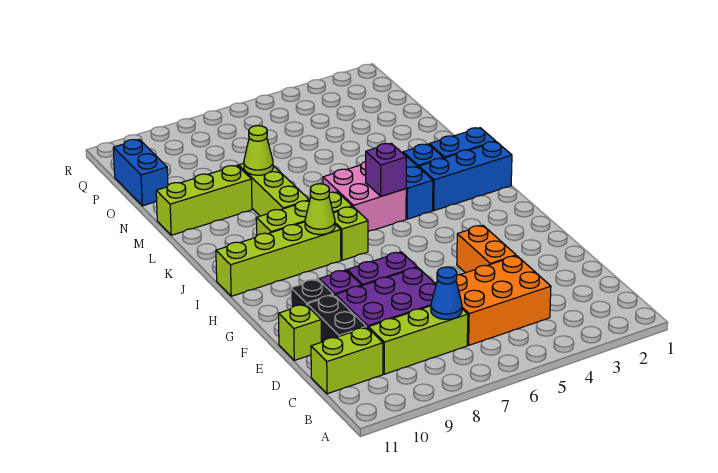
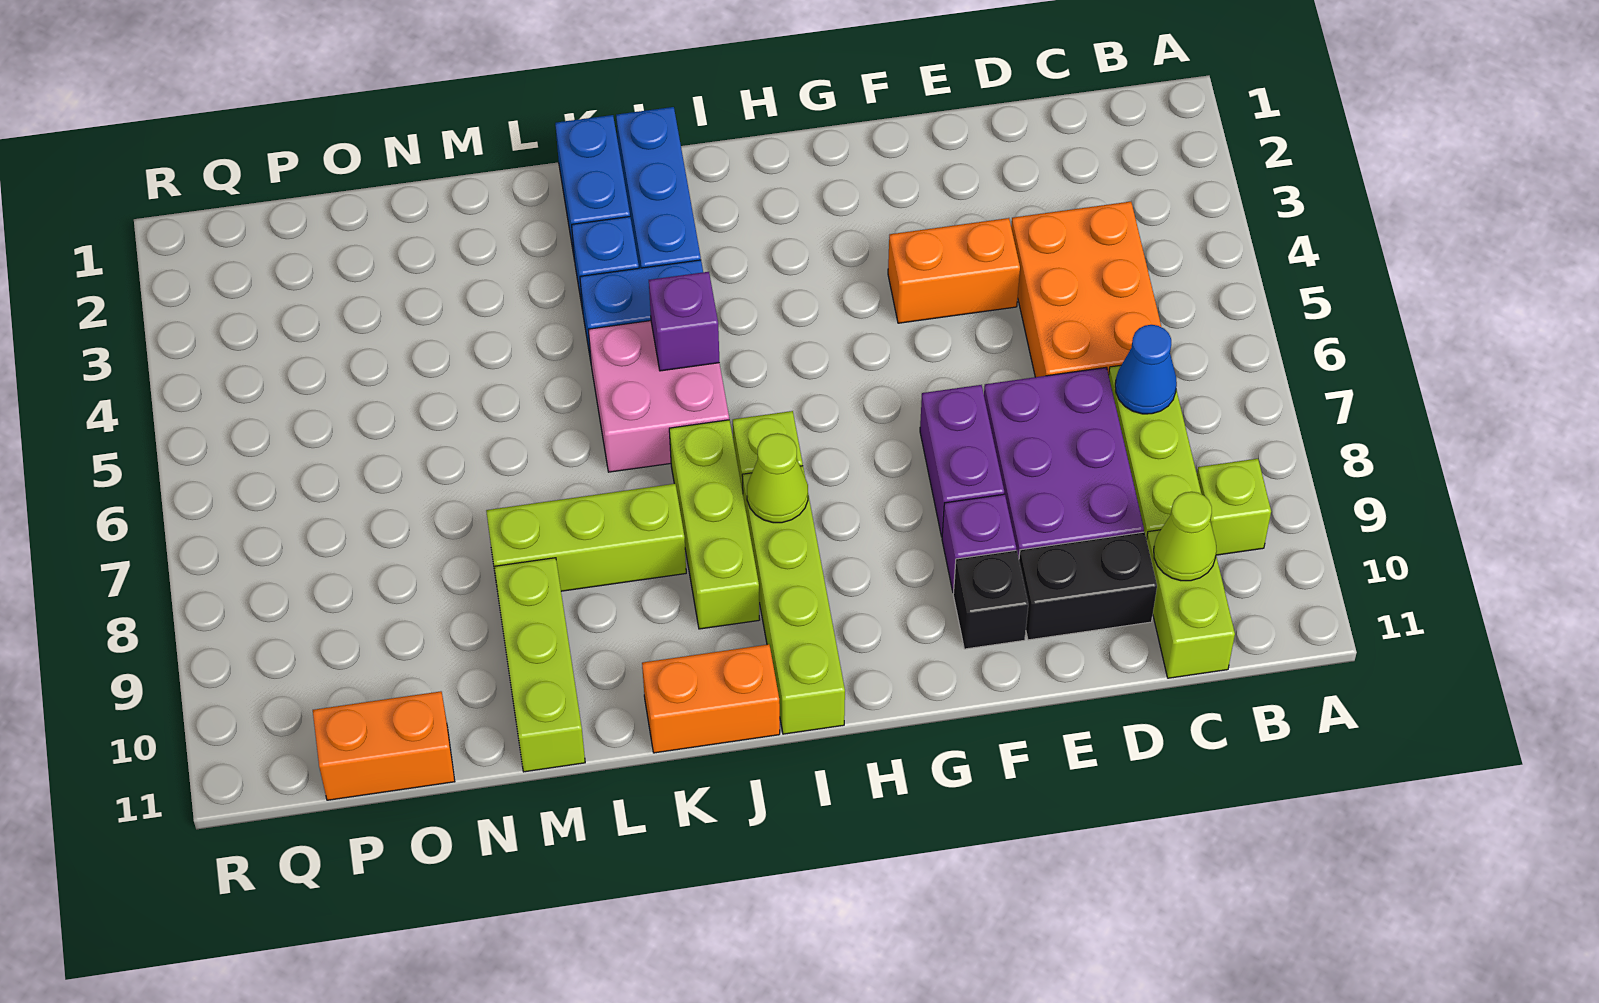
lime brick E11 level 1 -> lime brick B9 level 1
none -> orange brick J11:K11 level 1
lime cone M8 level 2 -> lime cone C10 level 2
blue brick O11:P11 level 1 -> orange brick O11:P11 level 1

